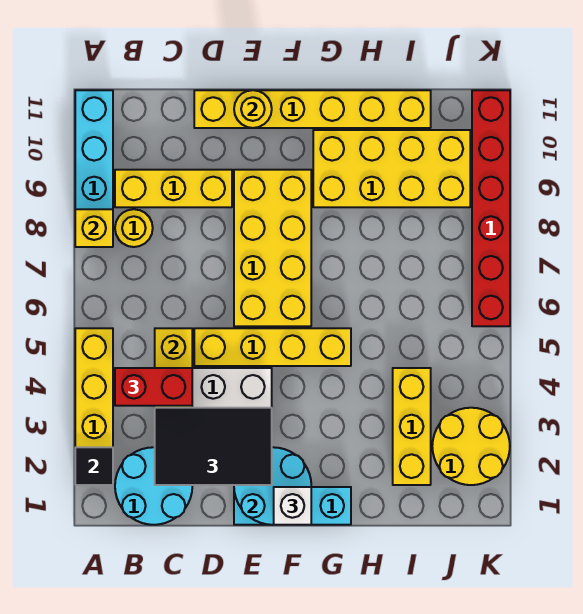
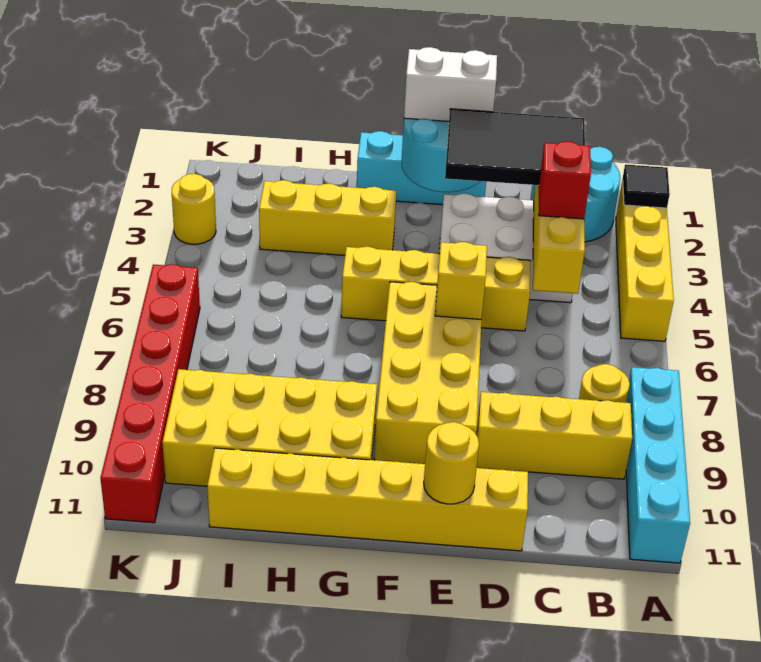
yellow brick A8 level 2 -> yellow brick E6 level 2
red brick B4:C4 level 3 -> red brick C4 level 3
white brick F1 level 3 -> white brick E1:F1 level 3
yellow brick I2:I4 level 1 -> yellow brick G3:I3 level 1
yellow round brick J2:K3 level 1 -> yellow round brick K3 level 1

